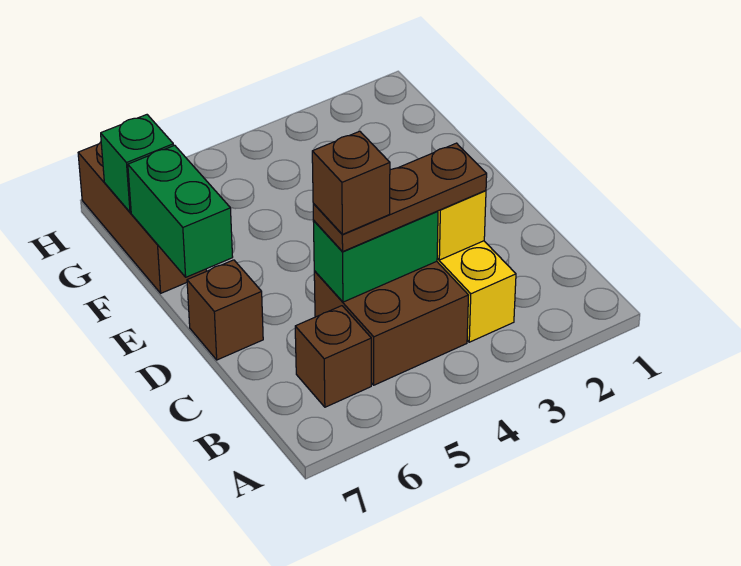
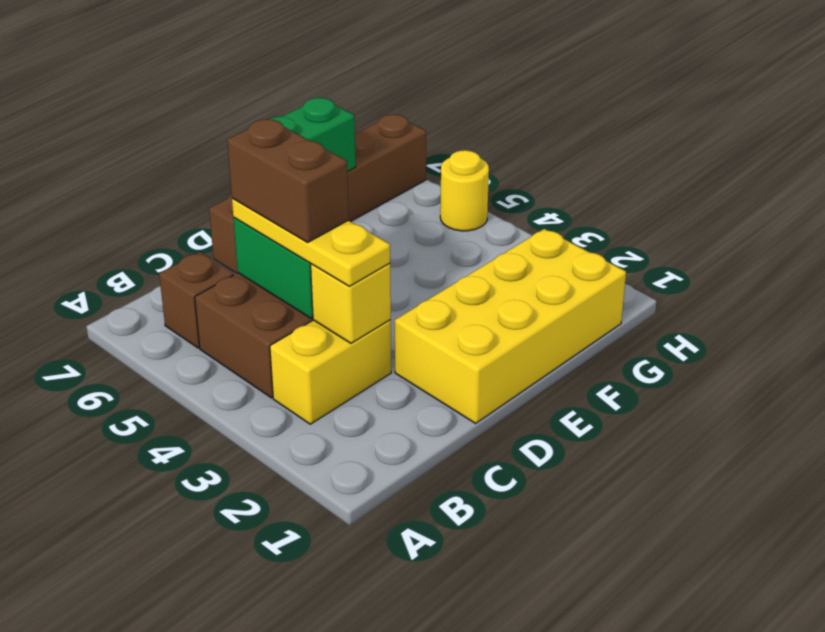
brown plate C3:C5 level 3 -> yellow plate C3:C5 level 3
brown brick C5 level 4 -> brown brick C4:C5 level 4
none -> yellow brick D1:G2 level 1
green brick G7 level 2 -> none
none -> yellow round brick H5 level 1

